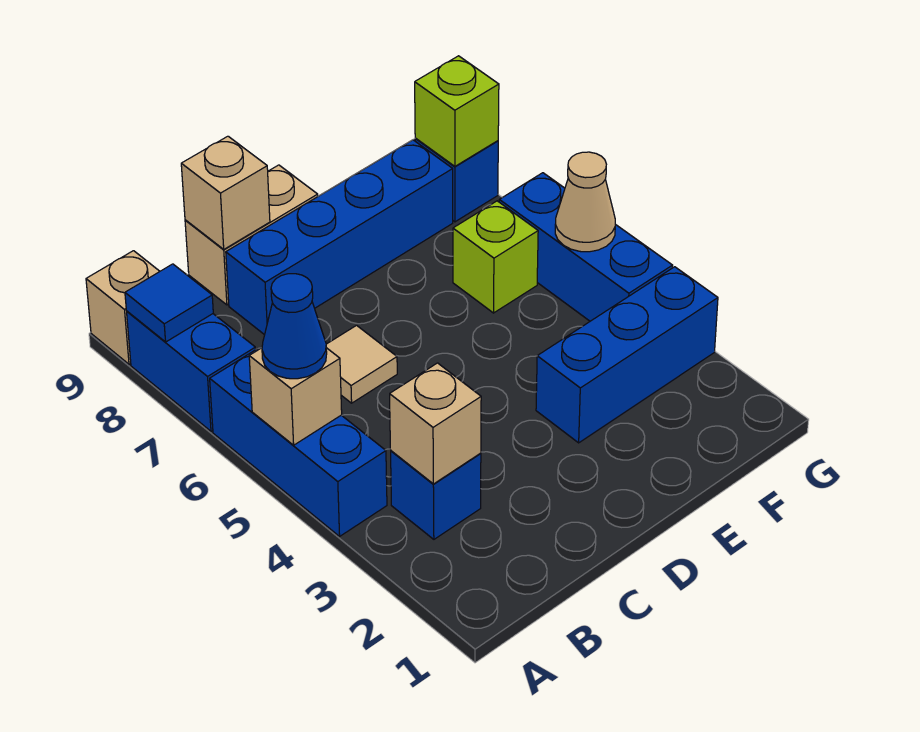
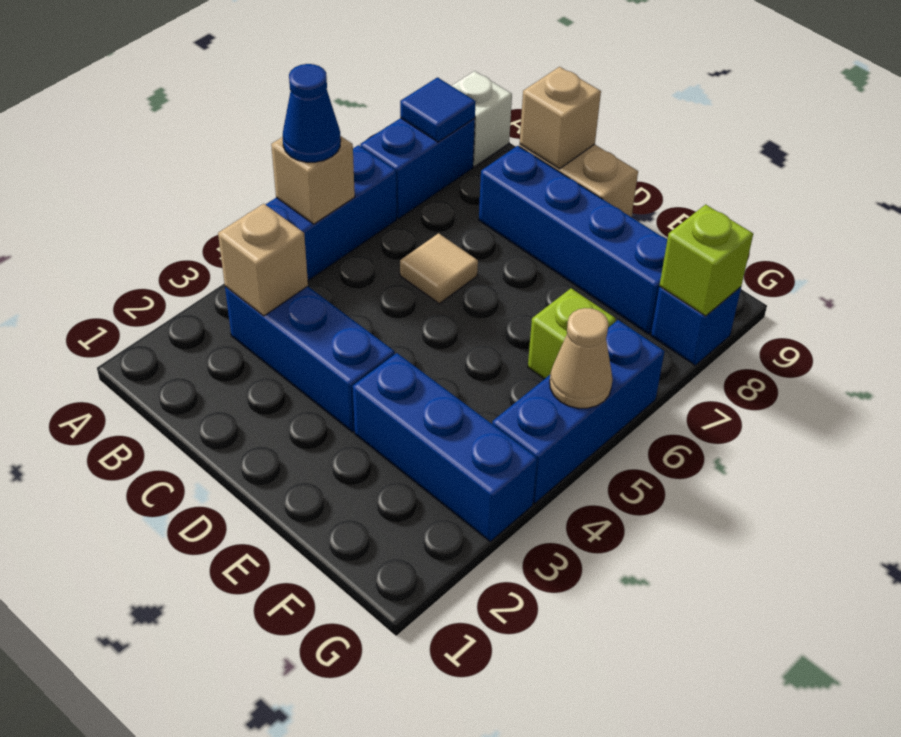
tan brick A9 level 1 -> white brick A9 level 1
blue brick B3 level 1 -> blue brick B3:D3 level 1

